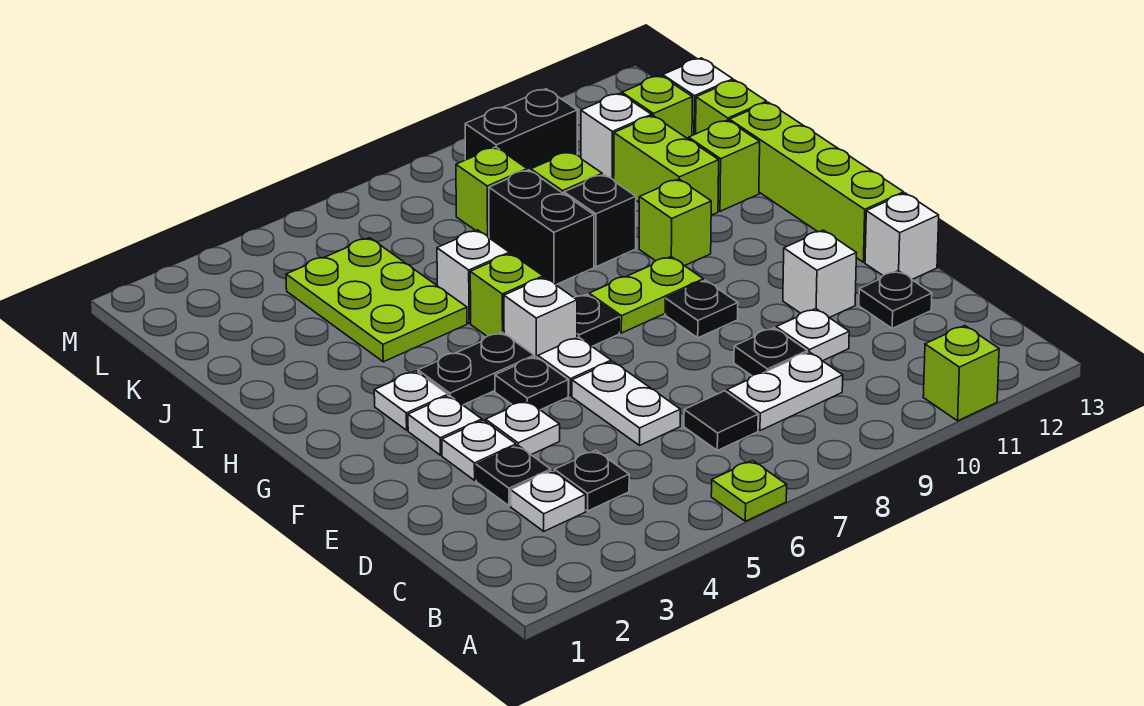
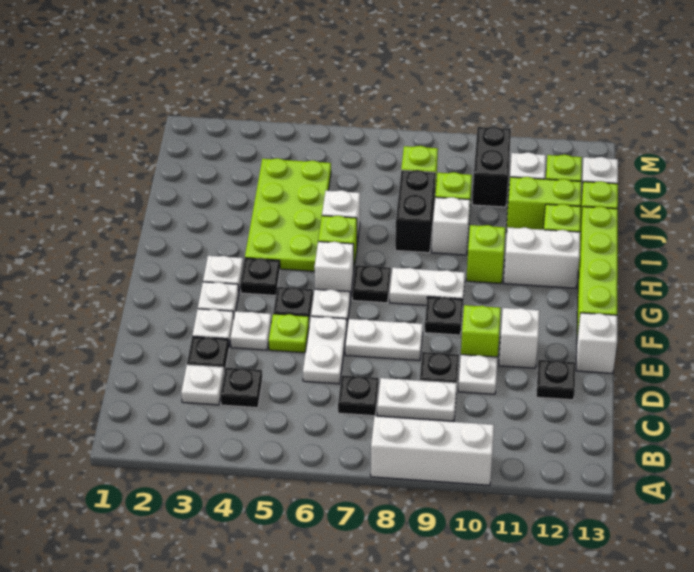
lime plate A6 level 1 -> lime plate E5 level 1
none -> white brick A8:A10 level 1
lime brick A11 level 1 -> lime brick E10 level 1
black tile C7 level 1 -> black plate C7 level 1
none -> white plate E7:E8 level 1
black plate G4:G5 level 1 -> black plate G4 level 1
lime plate G8:G9 level 1 -> white plate G8:G9 level 1
none -> white brick H11:H12 level 1
lime plate I4:K5 level 1 -> lime plate H4:K5 level 1
black brick I9 level 1 -> white brick I9 level 1
lime brick I11:J11 level 1 -> lime brick J11:J12 level 1
black brick L9:L10 level 1 -> black brick K10:L10 level 1

